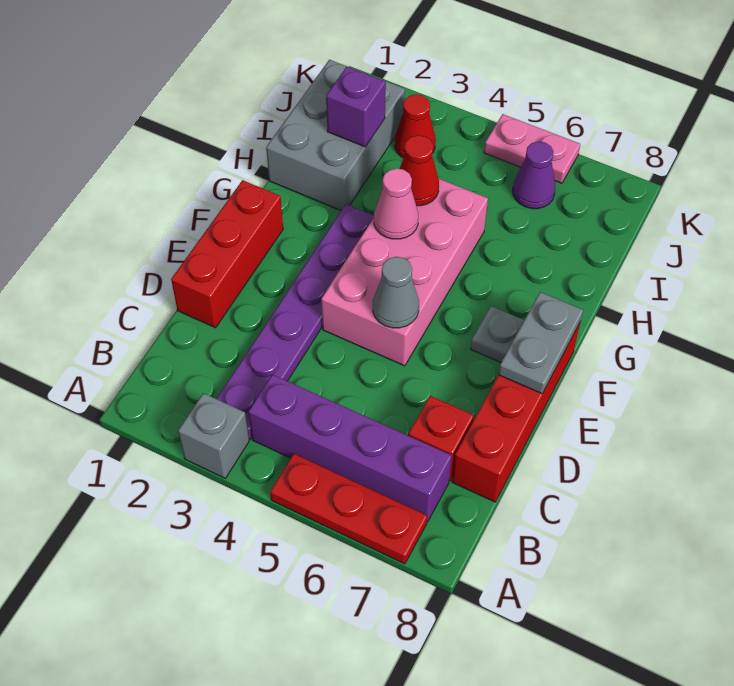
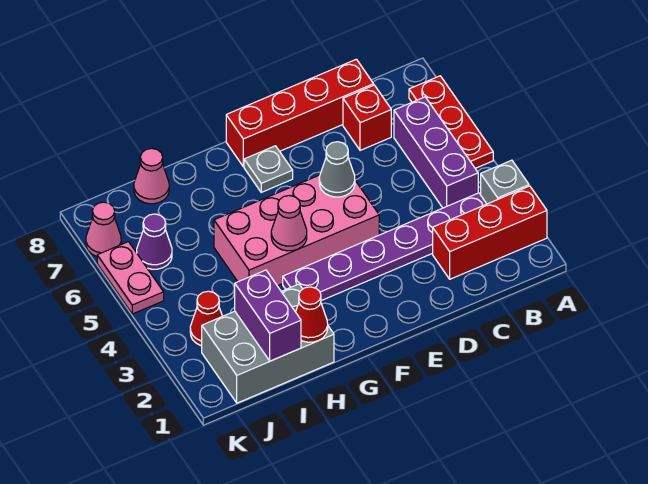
purple brick B4:B7 level 1 -> purple brick B4:B6 level 1
red brick D1:F1 level 1 -> red brick A2:C2 level 1
grey plate E8:F8 level 2 -> none
red cone H4 level 2 -> red cone H1 level 2
purple brick I2 level 2 -> purple brick I1:I2 level 2
none -> pink cone I8 level 1
none -> pink cone K7 level 1

